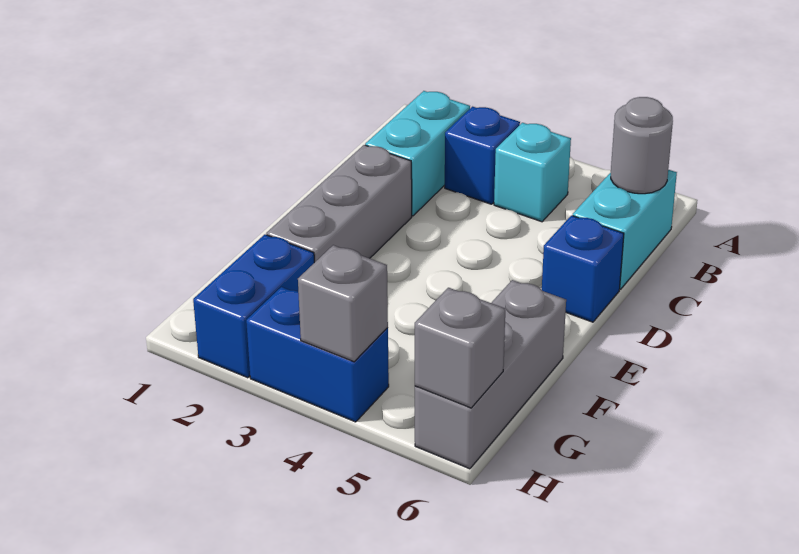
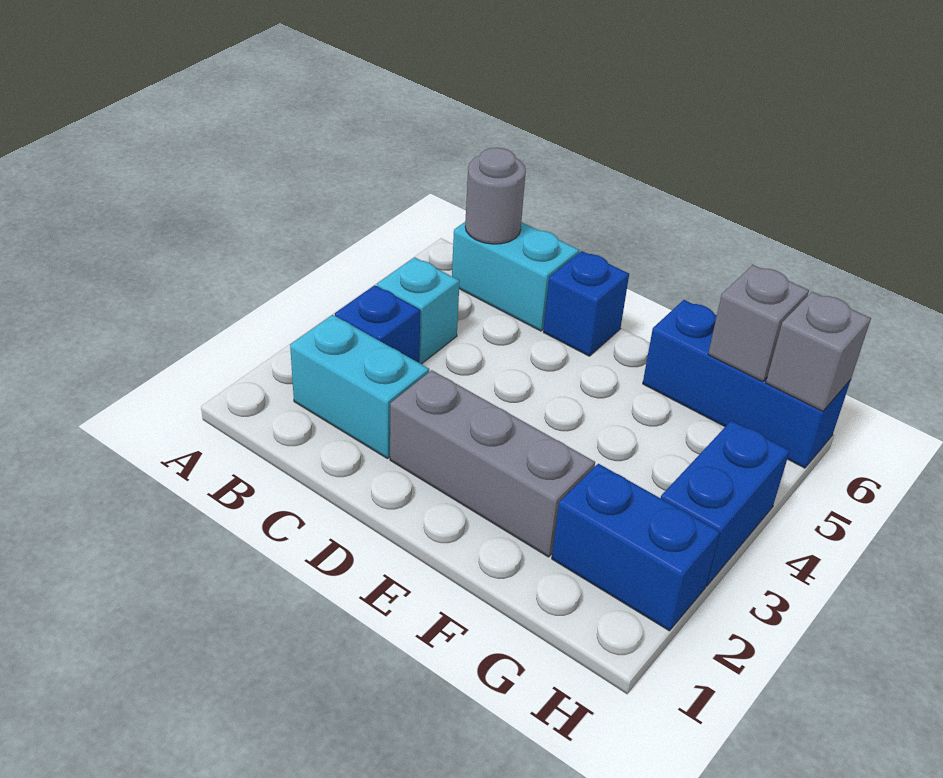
grey brick F6:H6 level 1 -> blue brick F6:H6 level 1
grey brick H4 level 2 -> grey brick G6 level 2

